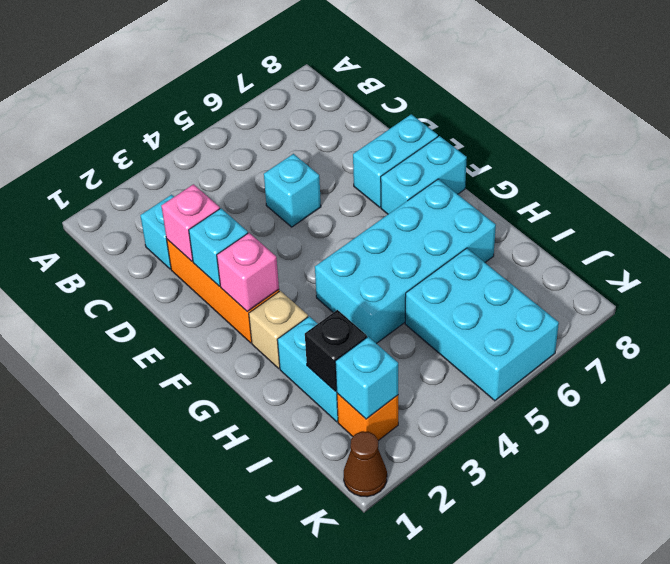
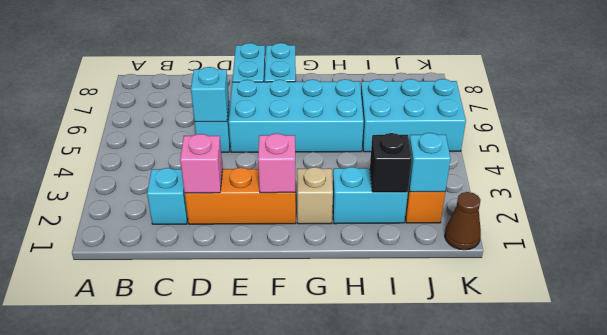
cyan brick E2 level 2 -> cyan brick D5 level 2
cyan brick G4:H7 level 1 -> cyan brick E5:H6 level 1

